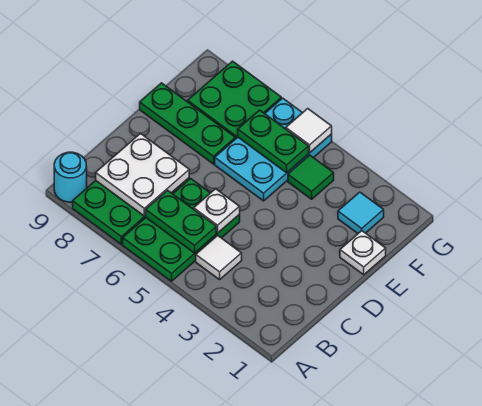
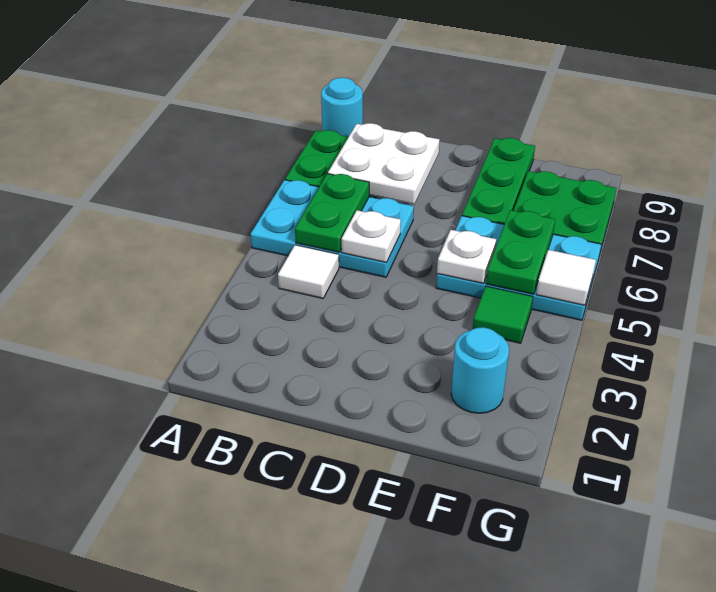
green plate A5:C6 level 1 -> cyan plate A5:C6 level 1
white plate E1 level 1 -> white plate E5 level 2
cyan tile F2 level 1 -> cyan round brick F2 level 1

